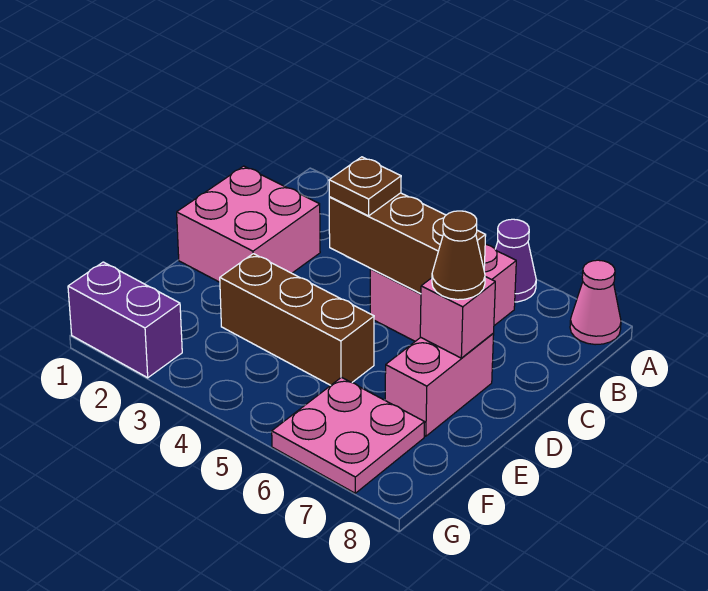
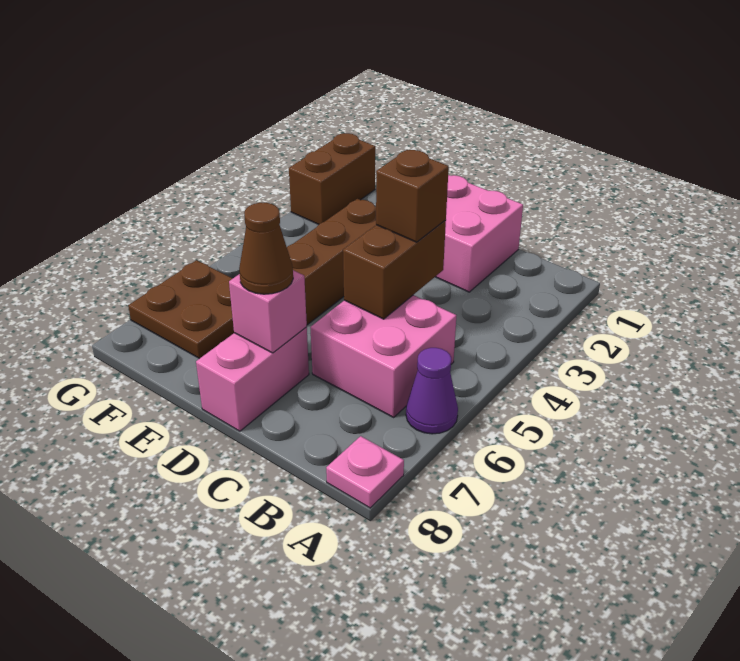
pink cone A8 level 1 -> pink plate A8 level 1
brown brick C4:C6 level 2 -> brown brick C4:C5 level 2
brown plate C4 level 3 -> brown brick C4 level 3
pink brick D7:E7 level 1 -> pink brick D7:D8 level 1
pink plate F6:G7 level 1 -> brown plate F6:G7 level 1
purple brick G1:G2 level 1 -> brown brick G1:G2 level 1

